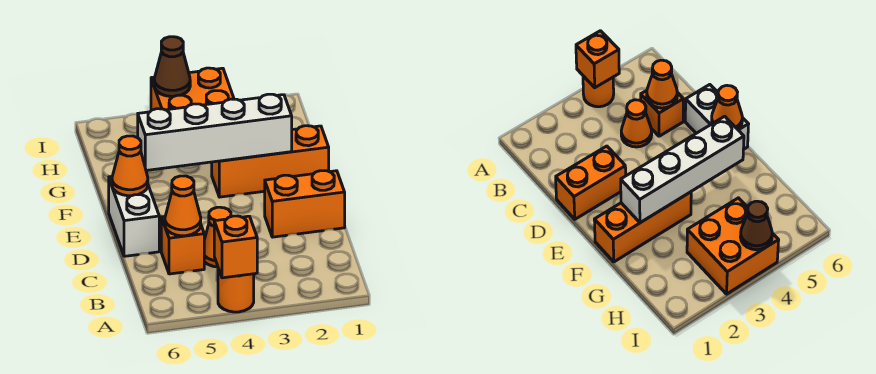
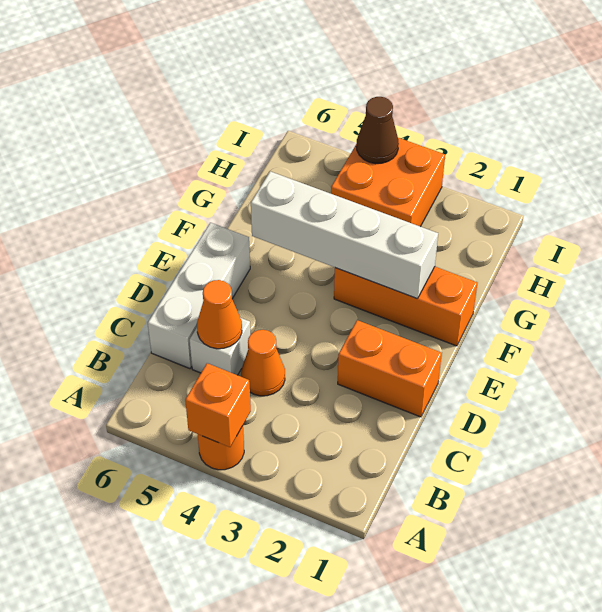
orange brick C5 level 1 -> white brick C5 level 1
white brick D6:E6 level 1 -> white brick C6:E6 level 1
orange cone E6 level 2 -> none

